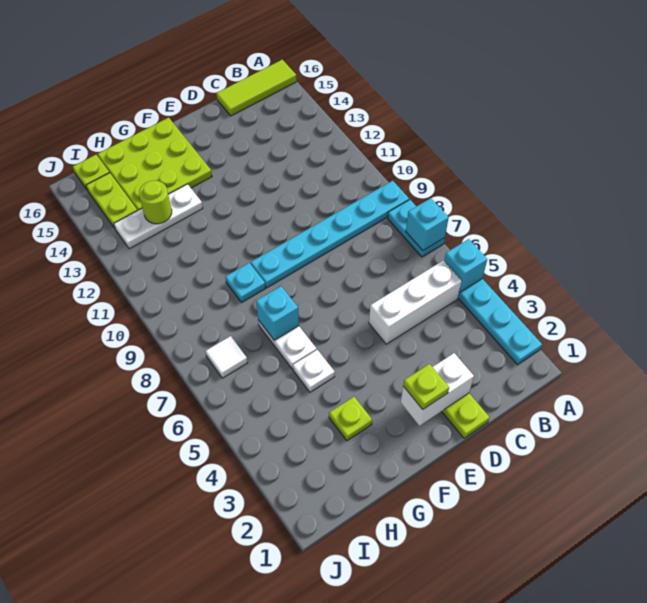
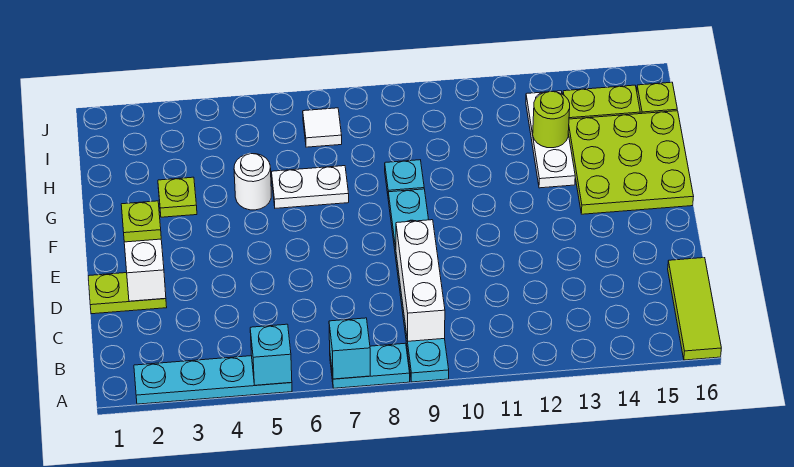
white brick B5:D5 level 1 -> white brick B9:D9 level 2
white plate G5 level 1 -> white round brick G5 level 1
cyan brick G7 level 2 -> none

